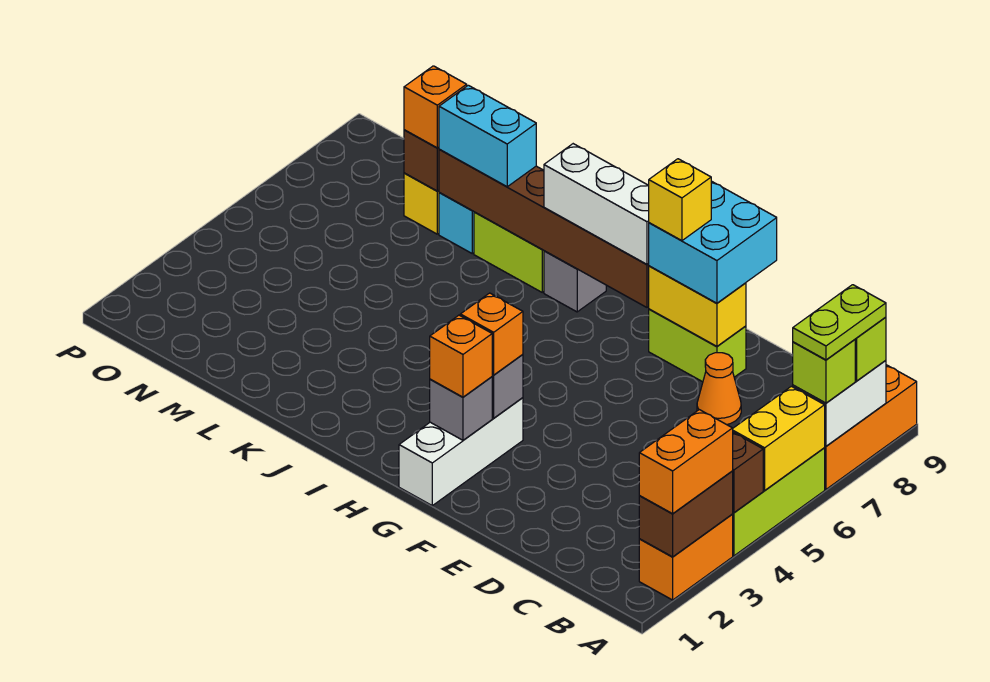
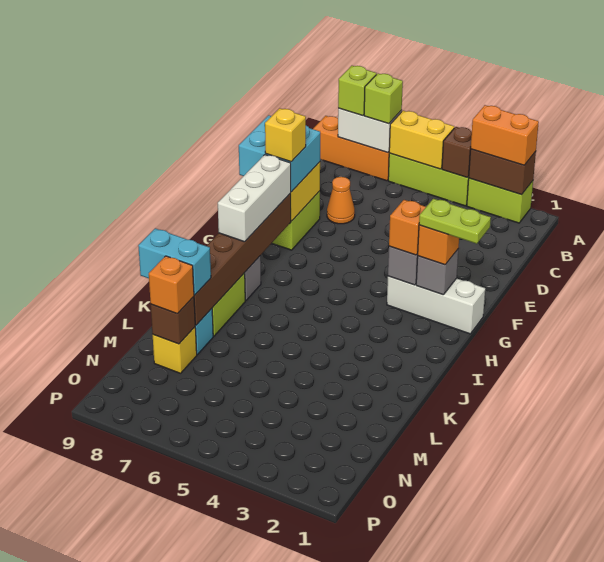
orange brick A2:A3 level 1 -> lime brick A2:A3 level 1
lime plate A7:A8 level 4 -> lime plate G1:G2 level 4
cyan brick K8:L8 level 3 -> cyan brick L8:L9 level 3

